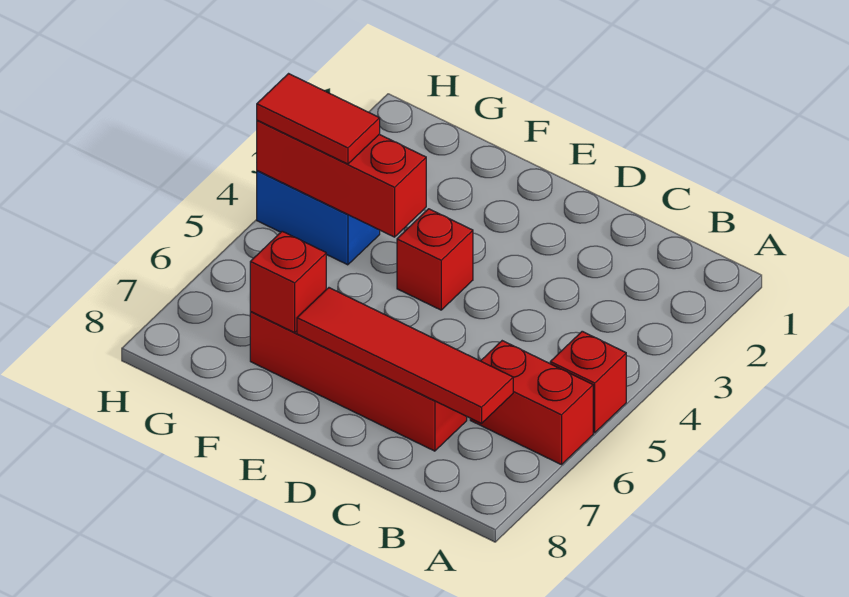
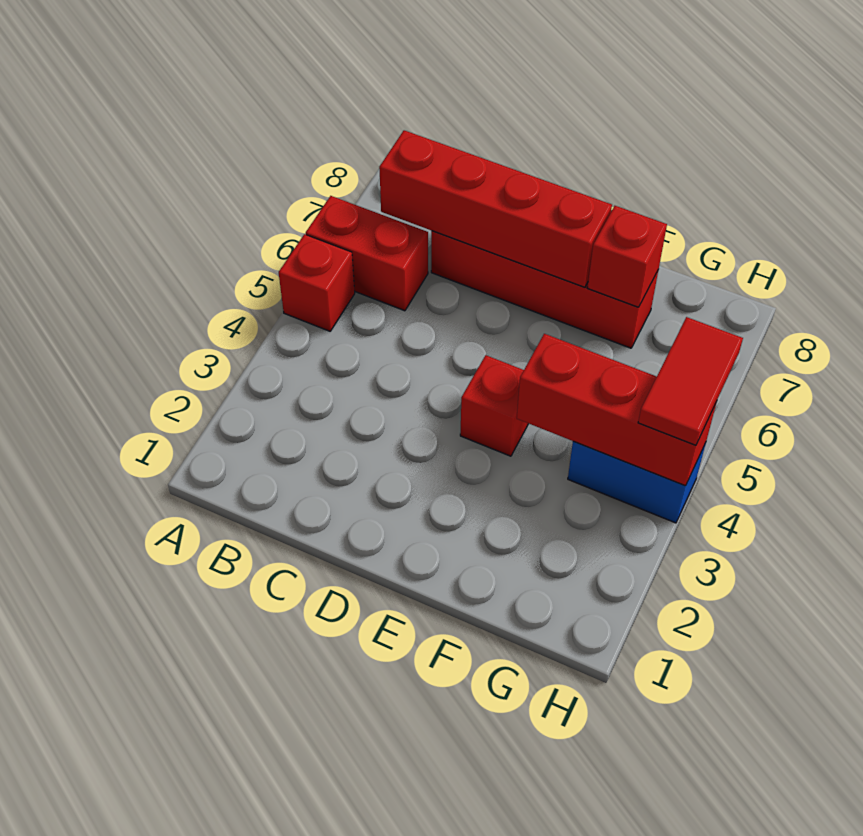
red tile B7:E7 level 2 -> red brick B7:E7 level 2
red tile G4:H4 level 3 -> red tile H4:H5 level 3

